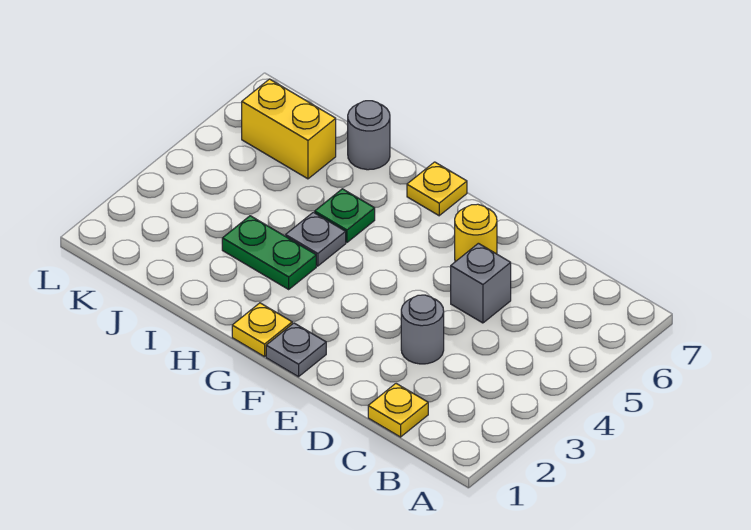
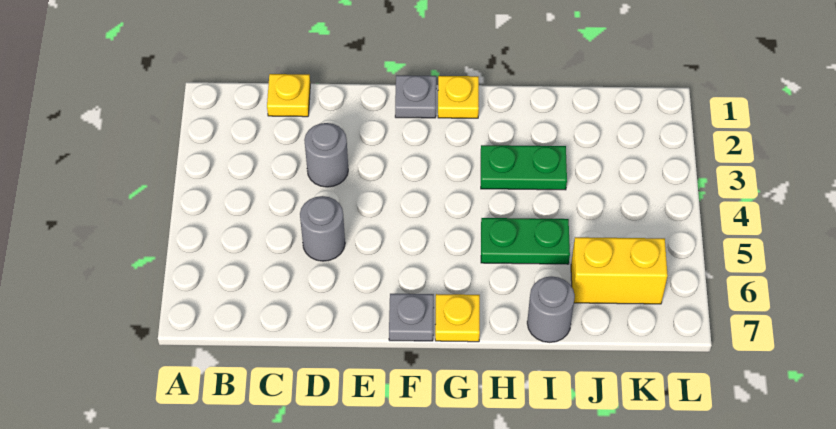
grey brick D5 level 1 -> grey round brick D5 level 1
yellow round brick E6 level 1 -> none
grey plate H4 level 1 -> grey plate F7 level 1
green plate H5 level 1 -> green plate H5:I5 level 1

